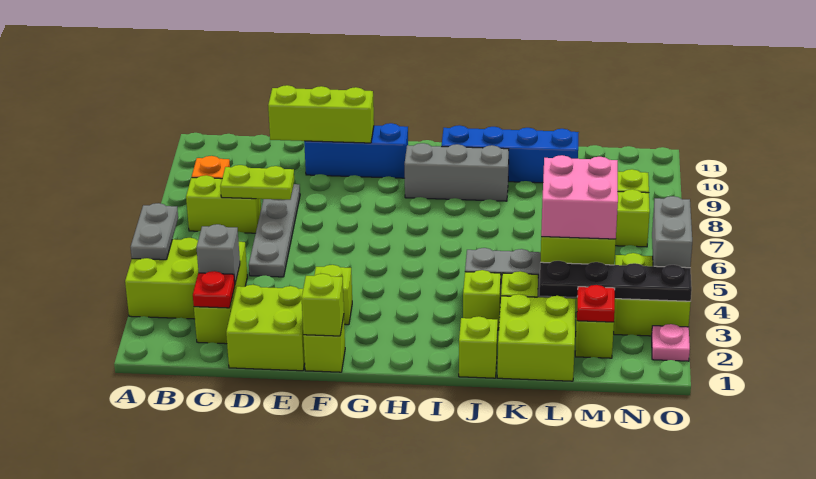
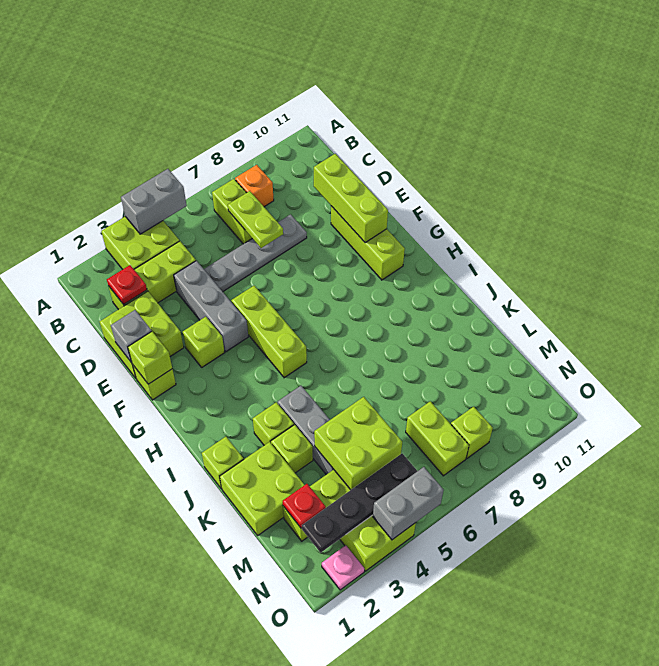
grey plate A4:A5 level 2 -> grey brick A4:A5 level 2
grey brick C3 level 2 -> grey brick E1 level 2
blue brick E10:G10 level 1 -> lime brick E10:G10 level 1
none -> lime brick F5:H5 level 1
grey brick H9:J9 level 1 -> grey brick D4:F4 level 1
blue brick I10:L10 level 1 -> none
black plate L3:O3 level 2 -> black plate N2:N5 level 2
pink brick L4:M5 level 3 -> none

